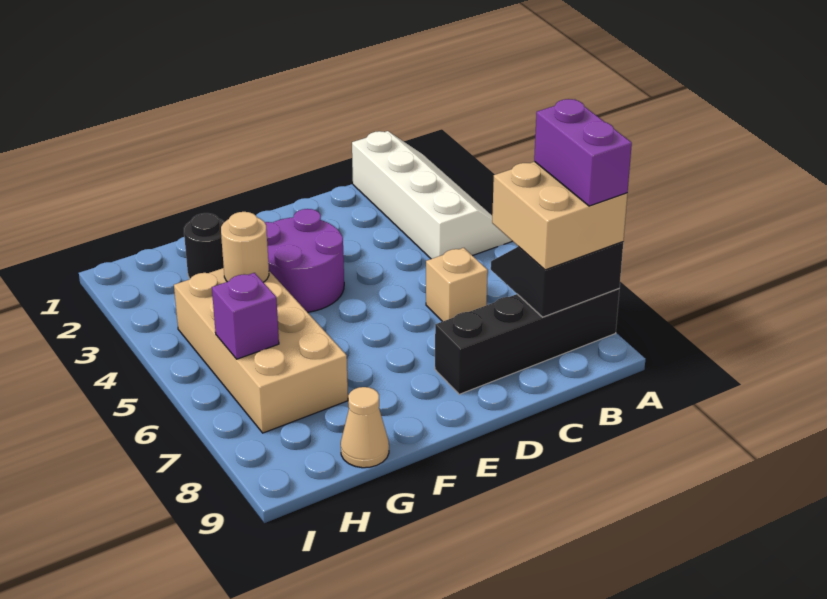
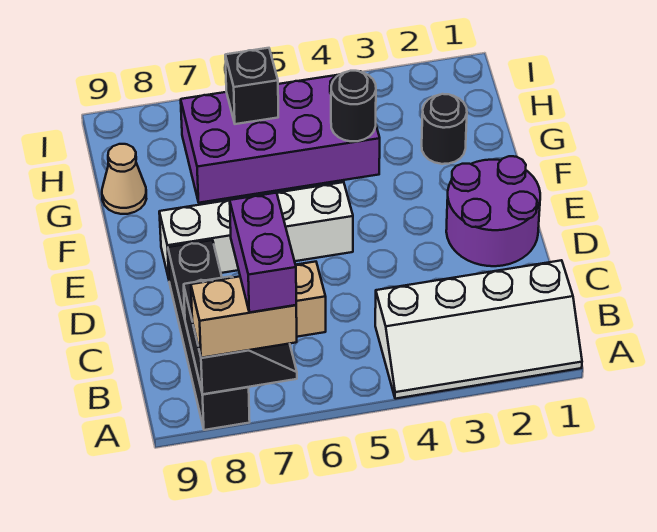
tan brick A7:B8 level 3 -> tan brick A7:A8 level 3
purple brick A7:A8 level 4 -> purple brick A7:B7 level 4
purple round brick E3:F4 level 1 -> purple round brick D1:E2 level 1
none -> white brick E5:E8 level 1
tan brick G4:H7 level 1 -> purple brick G4:H7 level 1
tan round brick G4 level 2 -> black round brick G4 level 2
purple brick H6 level 2 -> black brick H6 level 2

